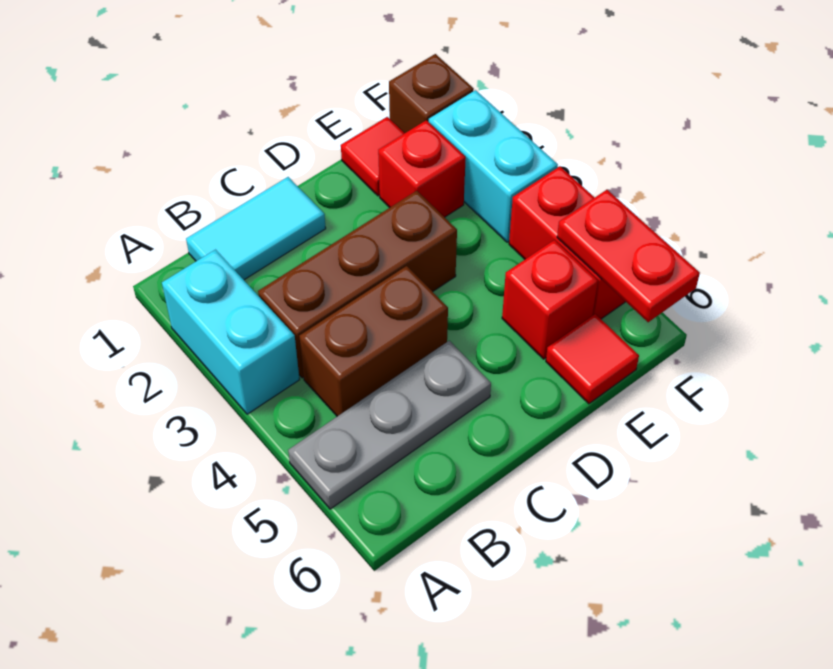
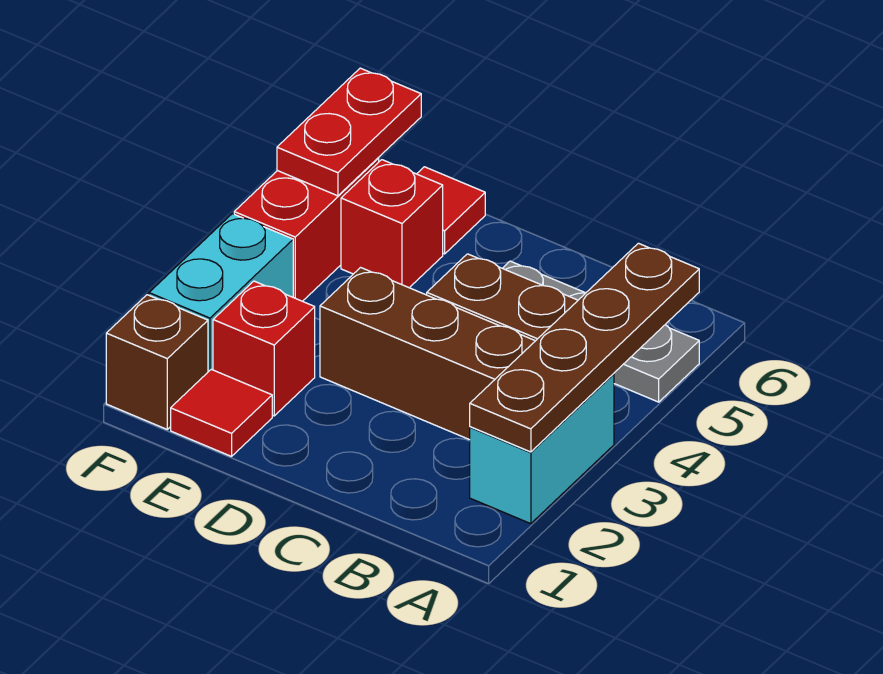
none -> brown plate A2:A5 level 2
cyan tile B1:C1 level 1 -> none

